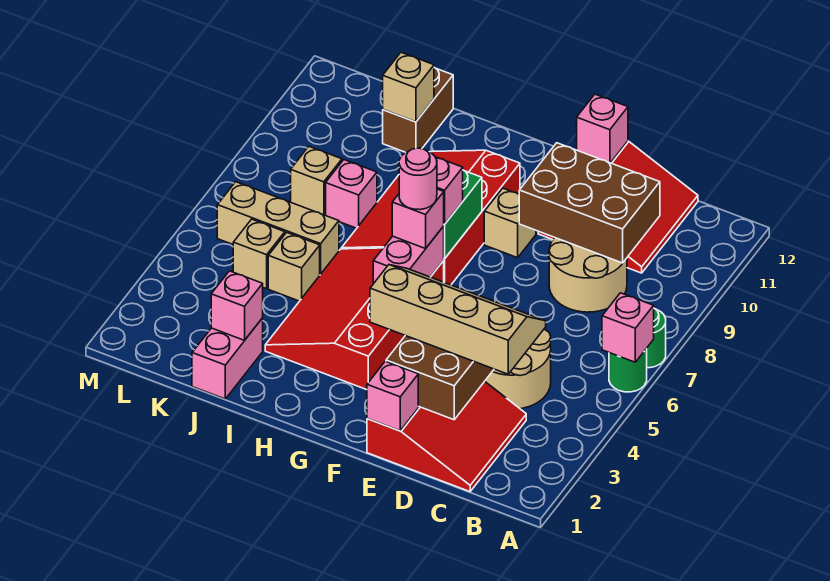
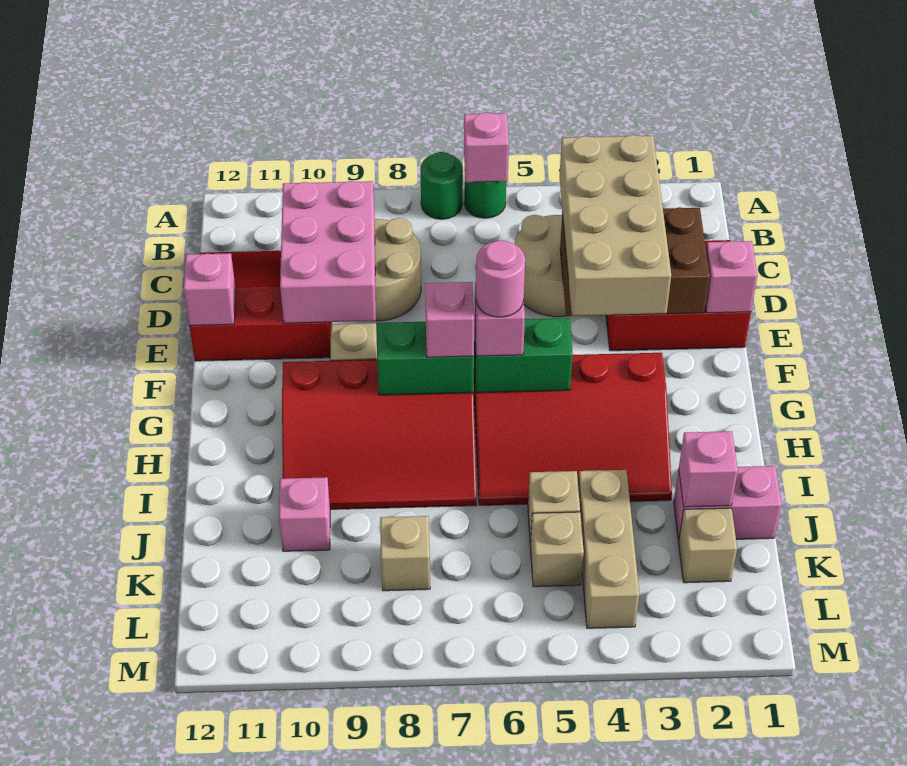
tan slope C3:F4 level 3 top 3 -> tan brick C3:F4 level 3
brown brick C9:E10 level 2 -> pink brick C9:E10 level 2
pink brick G5:G6 level 2 -> green brick G5:G6 level 2
tan brick J6:L6 level 1 -> tan brick J4:L4 level 1
pink brick J8 level 1 -> pink brick J10 level 1
brown brick J11:J12 level 1 -> none
tan brick J11 level 2 -> tan brick K2 level 1

